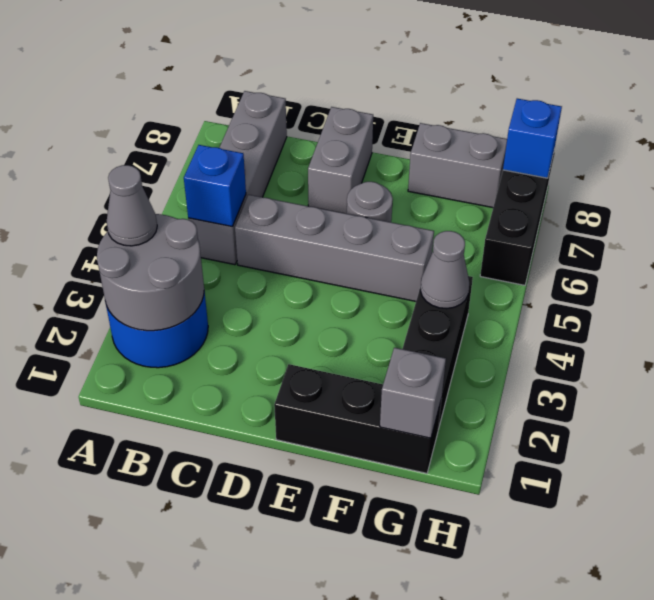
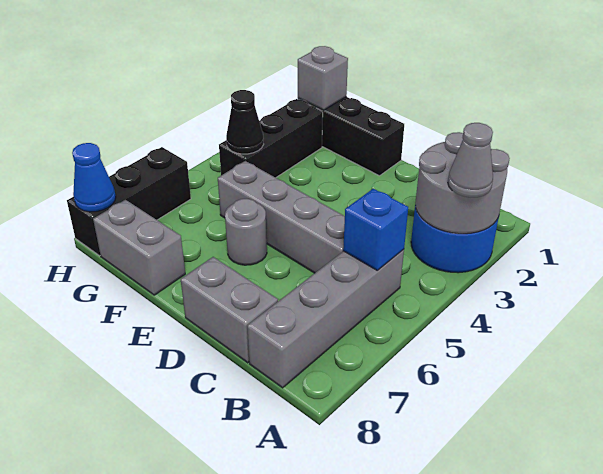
grey brick D7:D8 level 1 -> grey brick C8:D8 level 1
grey cone G4 level 2 -> black cone G4 level 2
blue brick H8 level 2 -> blue cone H8 level 2

